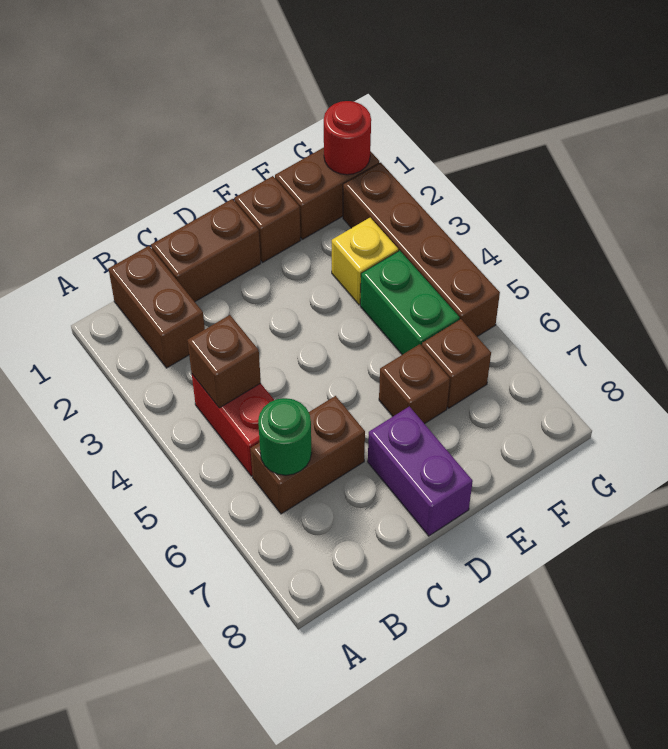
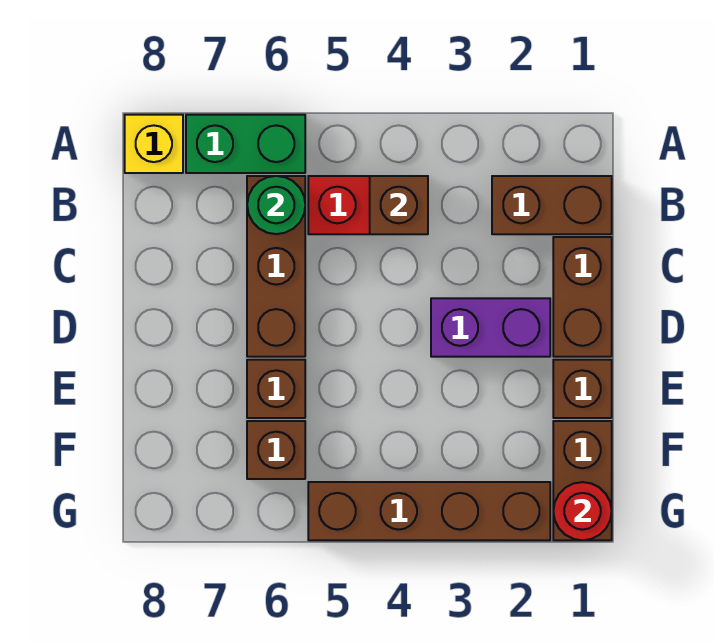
brown brick B6:C6 level 1 -> brown brick B6:D6 level 1
purple brick D7:D8 level 1 -> purple brick D2:D3 level 1
yellow brick F3 level 1 -> yellow brick A8 level 1
green brick F4:F5 level 1 -> green brick A6:A7 level 1

